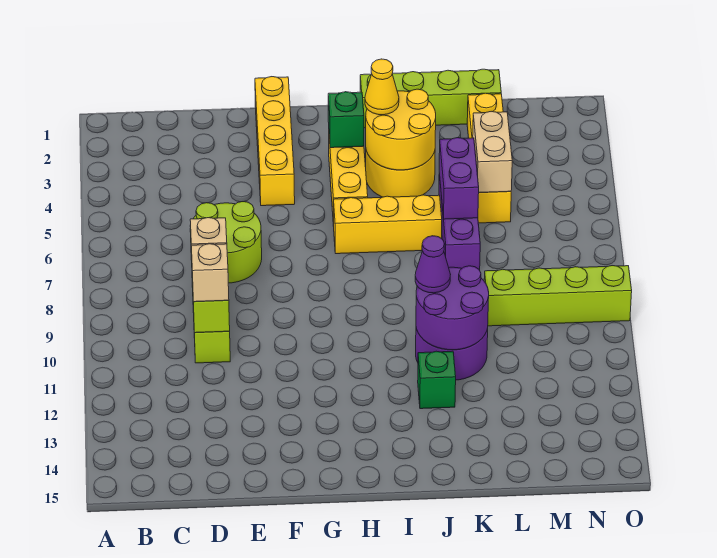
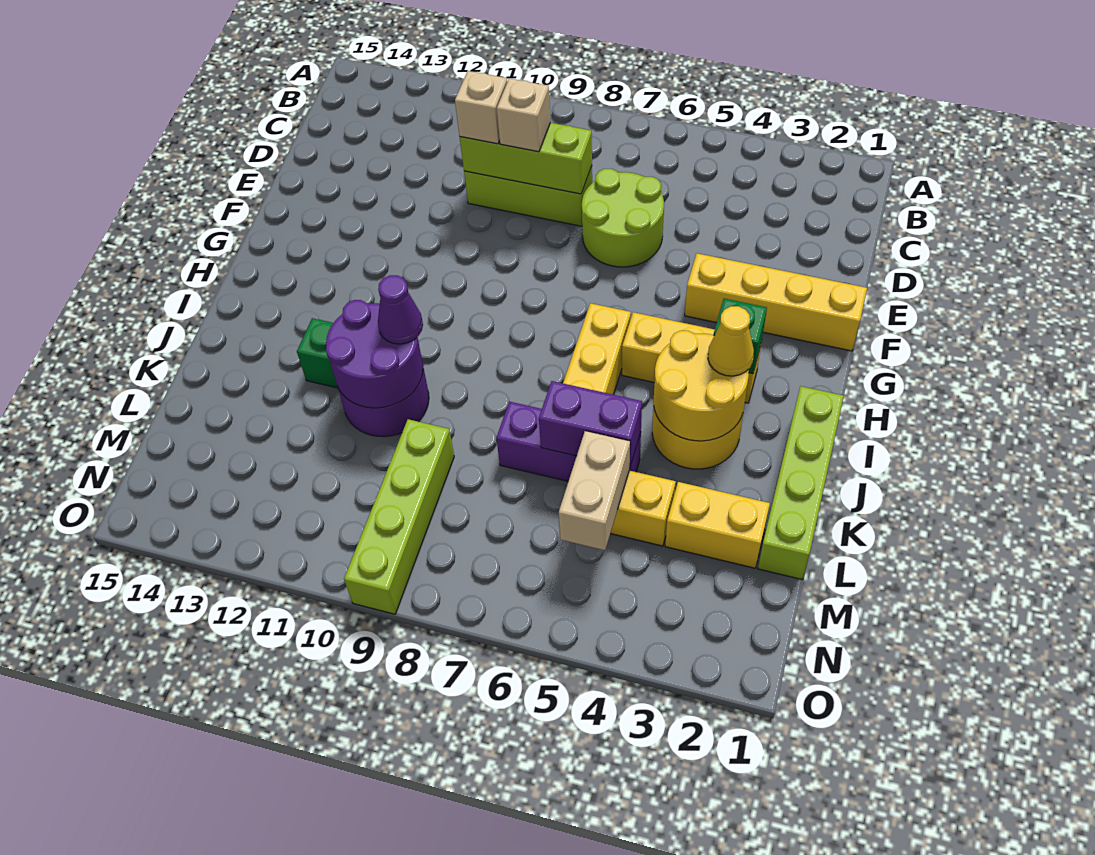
tan brick L4:L5 level 2 -> tan brick L5:M5 level 2

